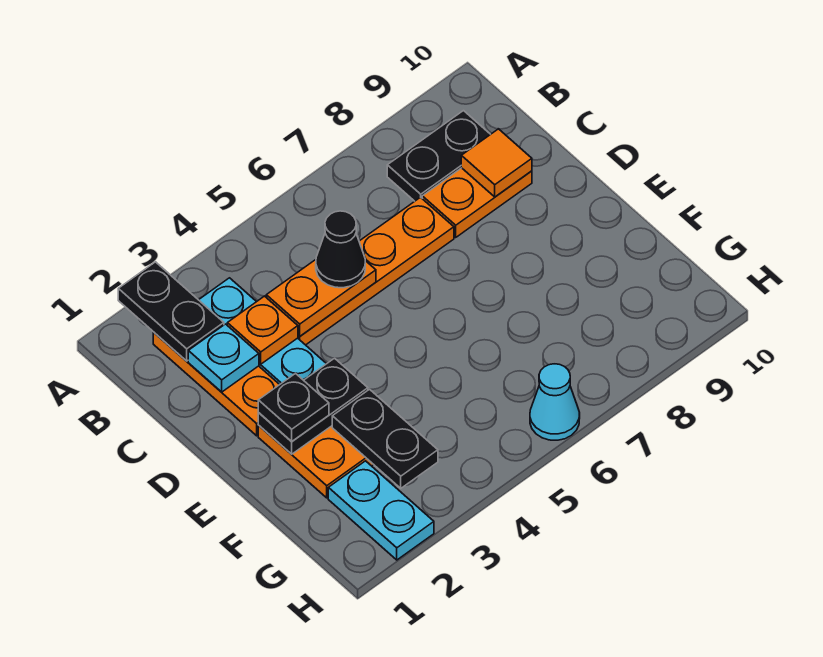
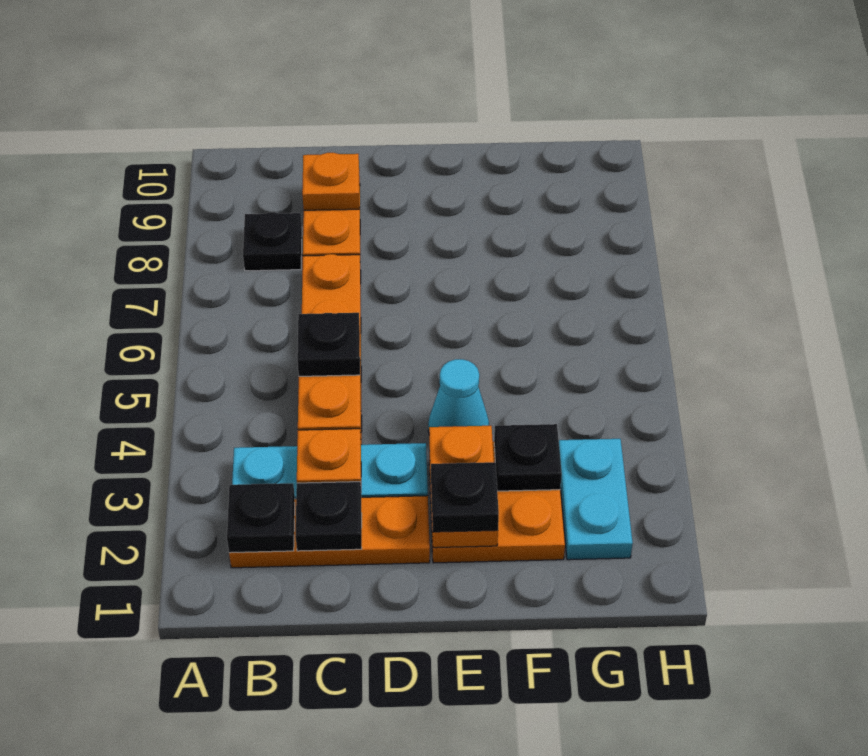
black plate A2:B2 level 2 -> black plate B2 level 2
black plate B8:B9 level 1 -> black plate B8 level 1
cyan plate C2 level 2 -> black plate C2 level 2
black cone C5 level 3 -> black plate C5 level 3
orange tile C9 level 2 -> orange plate C9 level 2
black plate E2:E3 level 2 -> orange plate E2:E3 level 2
black plate F3:G3 level 2 -> black plate F3 level 2
cyan plate G2:H2 level 1 -> cyan plate G2:G3 level 1
cyan cone H6 level 1 -> cyan cone E4 level 1

